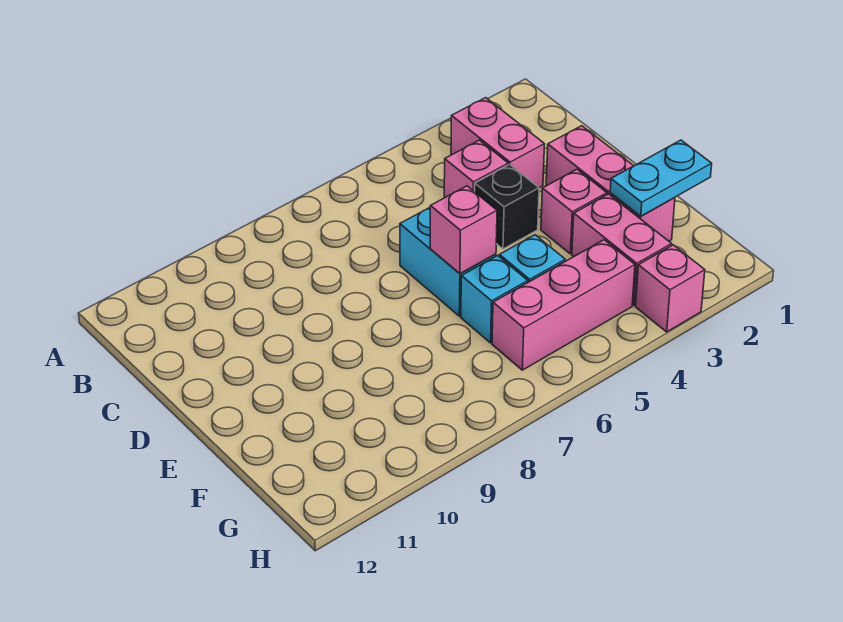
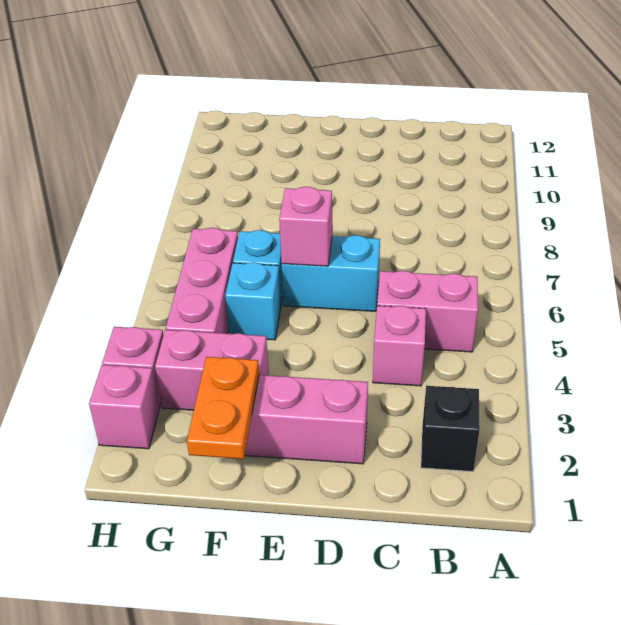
pink brick B3:C3 level 1 -> pink brick B5:C5 level 1
black brick D4 level 1 -> black brick B2 level 1
pink brick E3 level 1 -> pink brick H2 level 1
cyan plate F1:F2 level 2 -> orange plate F1:F2 level 2

